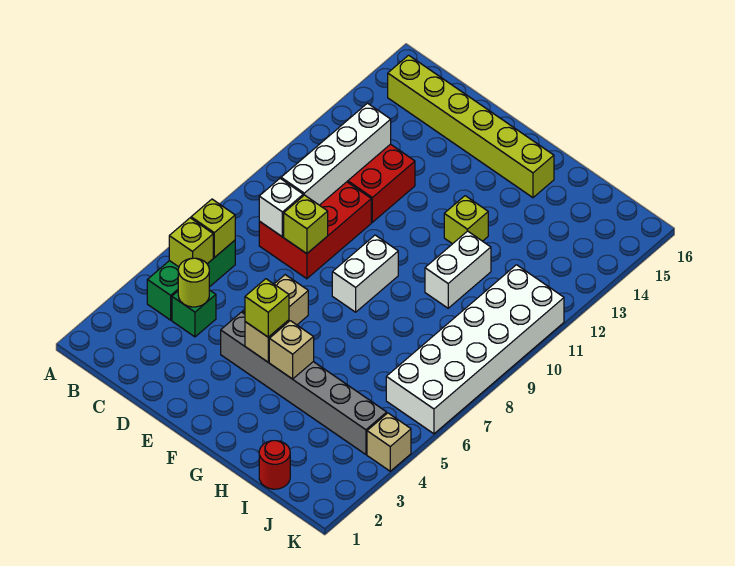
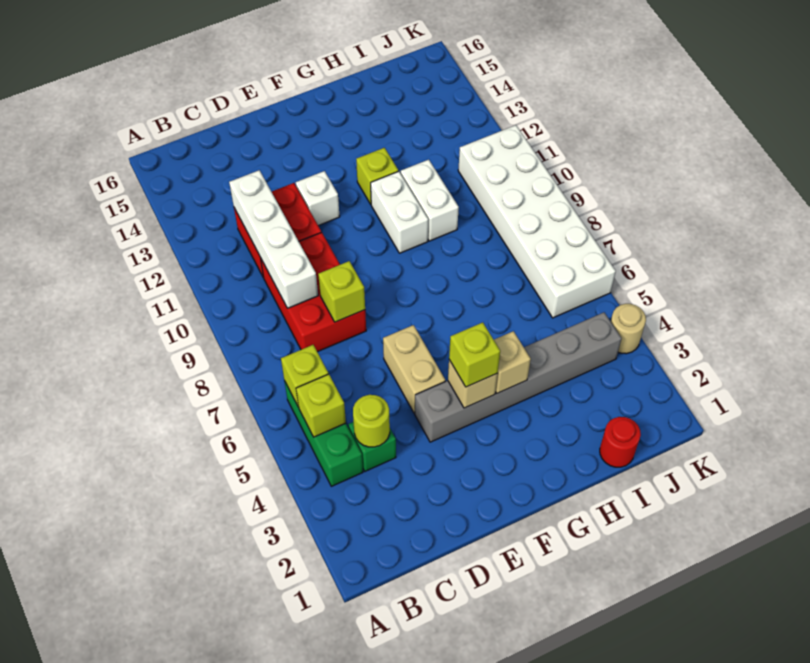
lime brick B15:G15 level 1 -> none
white brick C8 level 2 -> white brick E12 level 1
white brick F8:F9 level 1 -> white brick G10:G11 level 1
tan brick K4 level 1 -> tan round brick K4 level 1

